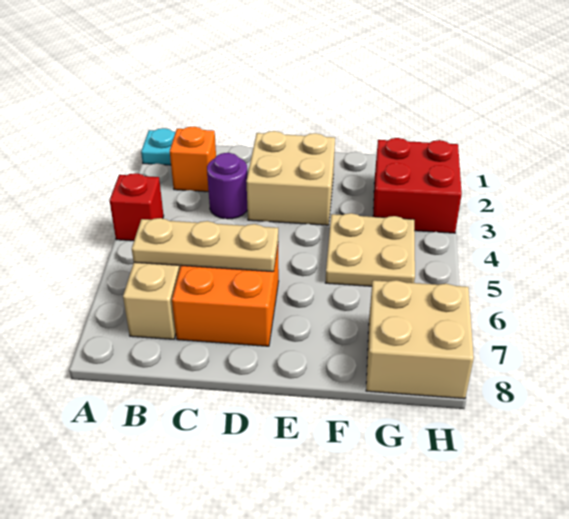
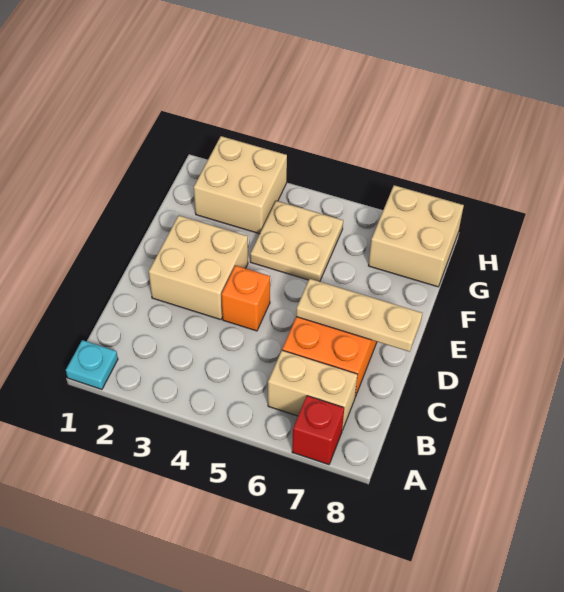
red brick A4 level 1 -> red brick A7 level 1
orange brick B2 level 1 -> orange brick D4 level 1
tan plate B6:D6 level 2 -> tan plate D6:D8 level 2
purple round brick C3 level 1 -> none
red brick G2:H3 level 1 -> tan brick G2:H3 level 1

